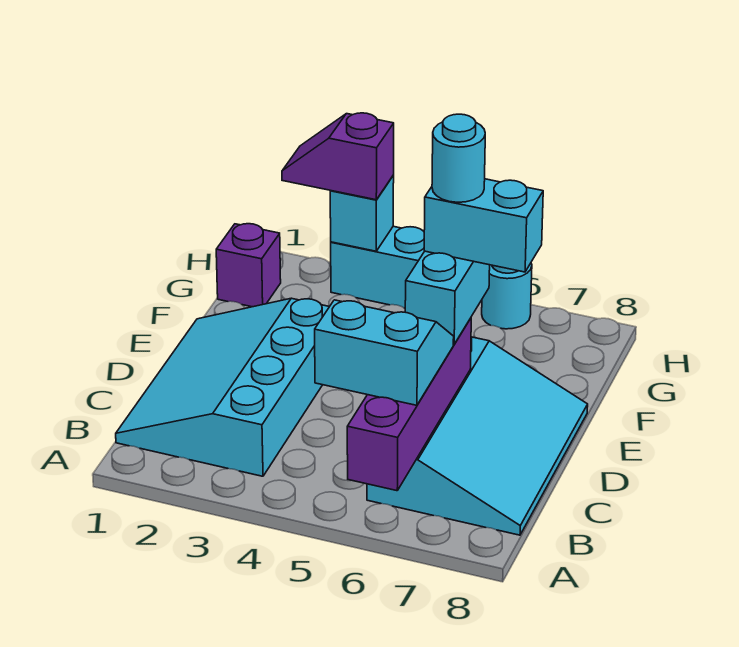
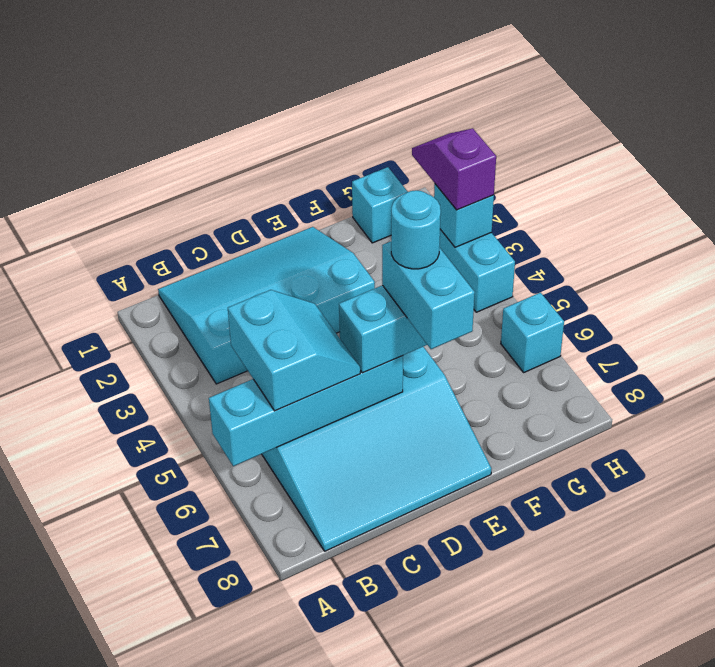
purple brick A6:D6 level 2 -> cyan brick A6:D6 level 2
purple brick G1 level 1 -> cyan brick G1 level 1
cyan round brick H6 level 1 -> cyan brick H6 level 1

